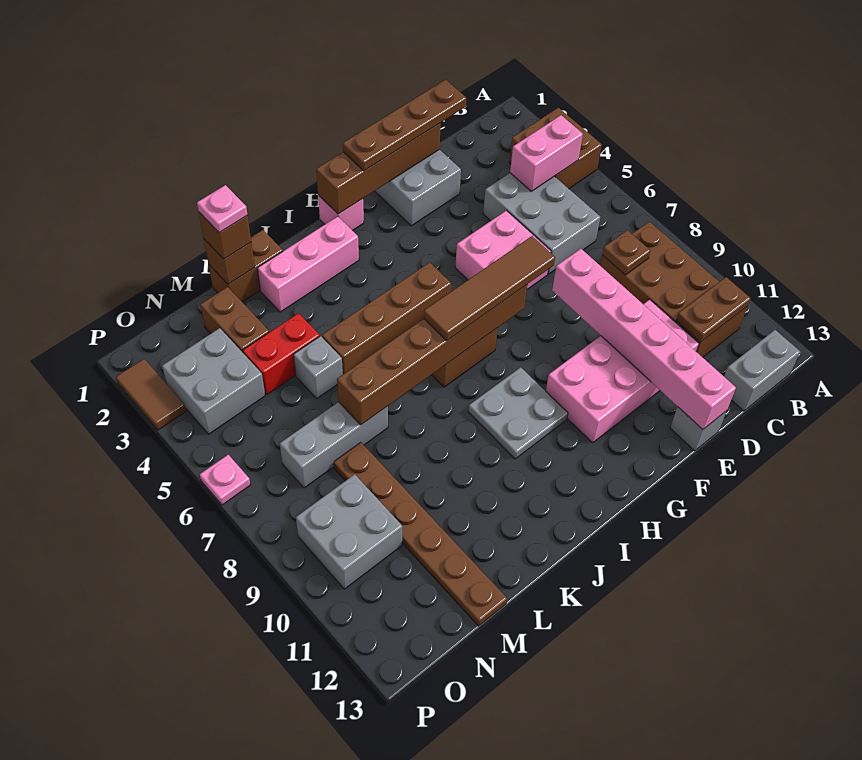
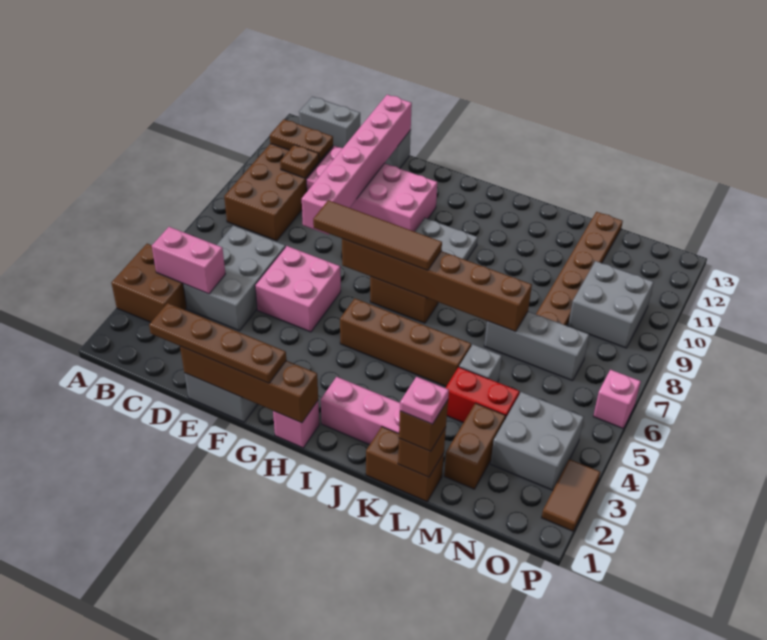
brown plate C8 level 2 -> brown plate C10 level 2
pink plate P6 level 1 -> pink brick P6 level 1

